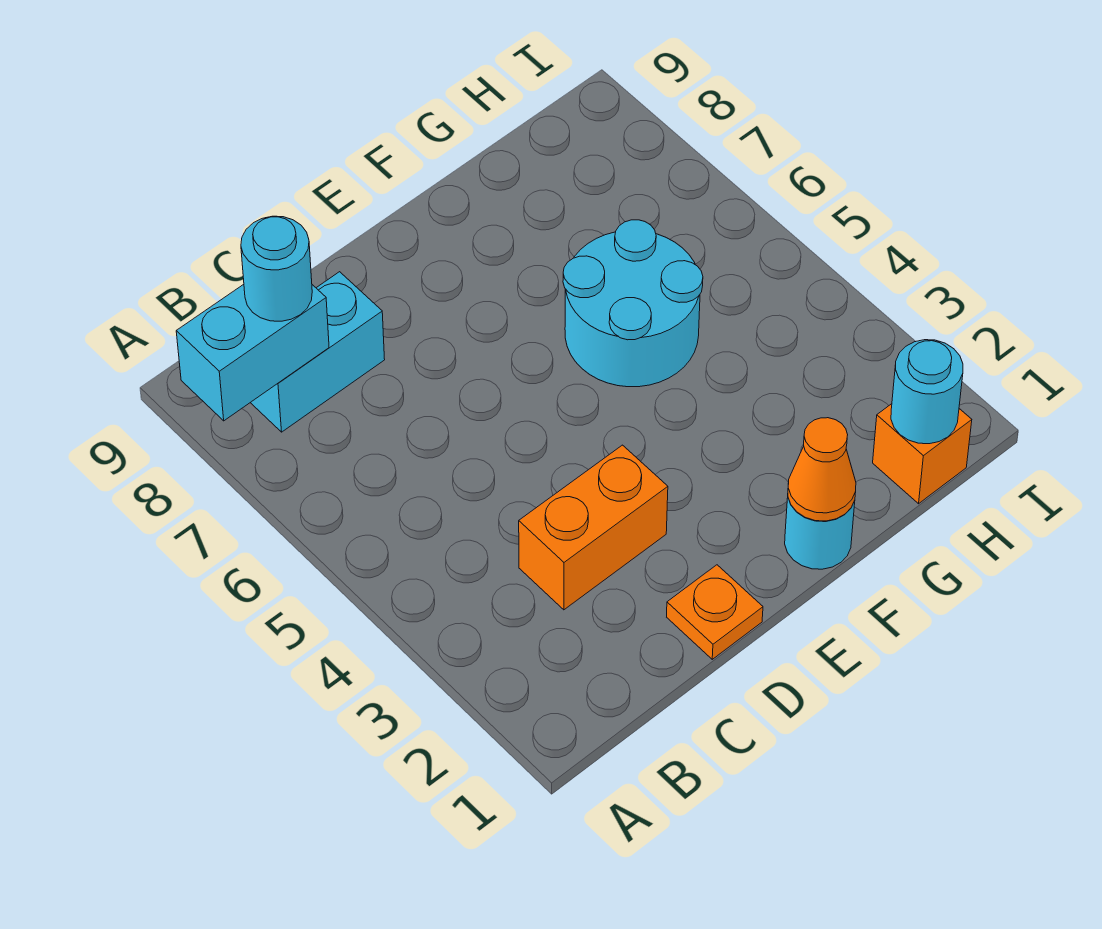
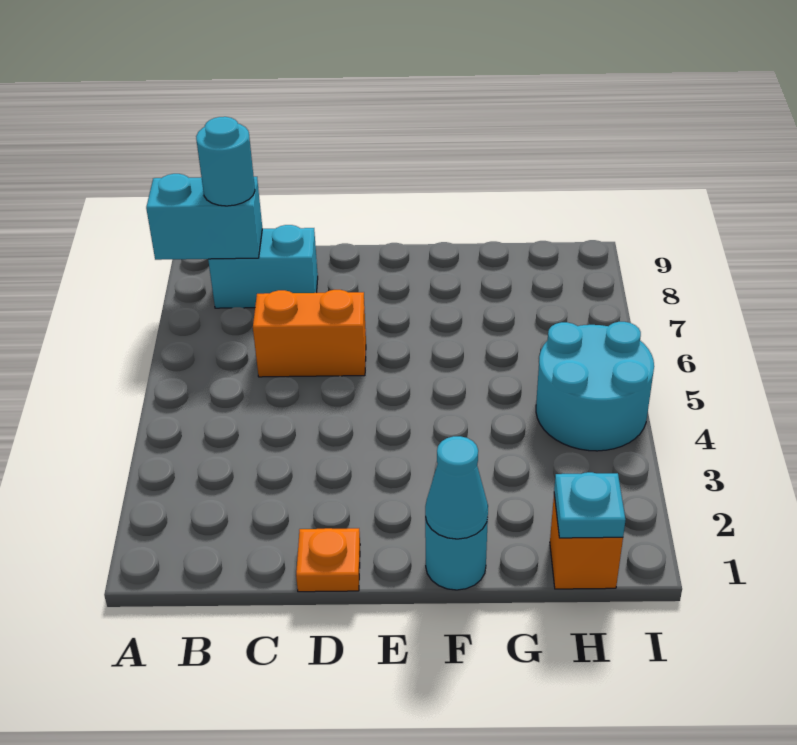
orange brick C3:D3 level 1 -> orange brick C6:D6 level 1
orange cone F1 level 2 -> cyan cone F1 level 2
cyan round brick F5:G6 level 1 -> cyan round brick H4:I5 level 1
cyan round brick H1 level 2 -> cyan plate H1 level 2

